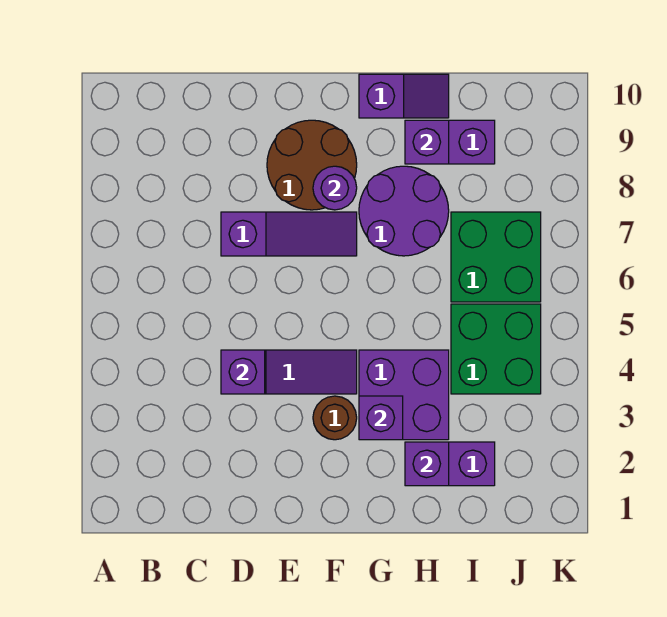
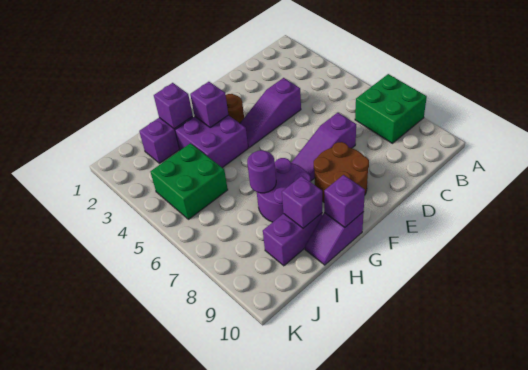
purple brick D4 level 2 -> purple brick G10 level 2
purple round brick F8 level 2 -> purple round brick H7 level 2
green brick I6:J7 level 1 -> green brick A7:B8 level 1

